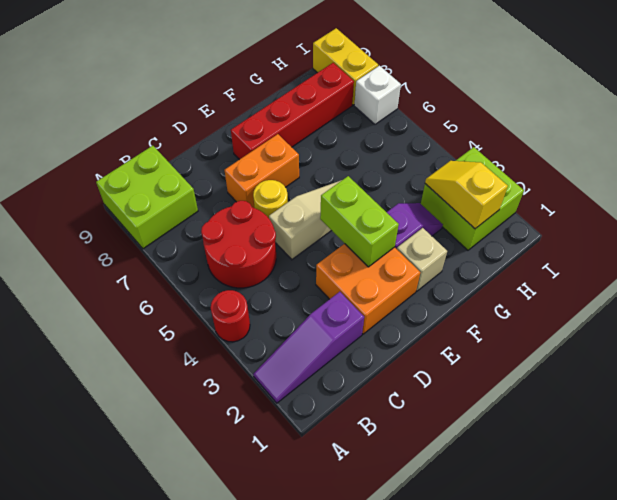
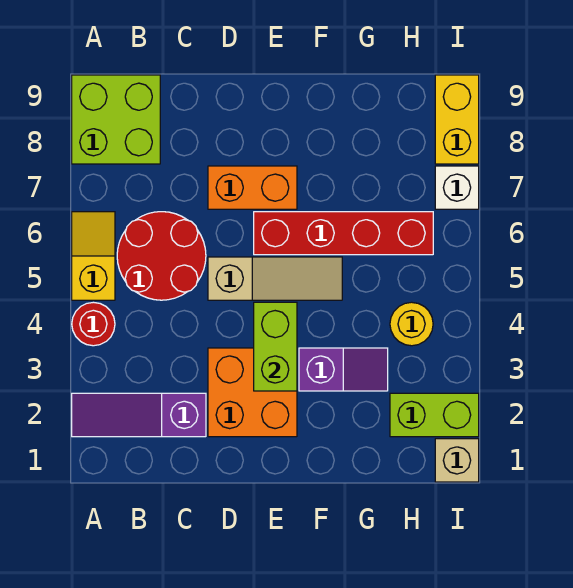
yellow round brick D6 level 1 -> yellow round brick H4 level 1
red brick E8:H8 level 1 -> red brick E6:H6 level 1
tan brick F2 level 1 -> tan brick I1 level 1
lime brick H2:I3 level 1 -> lime brick H2:I2 level 1
yellow slope H2:H3 level 2 top 2 -> yellow slope A5:A6 level 1 top 5

